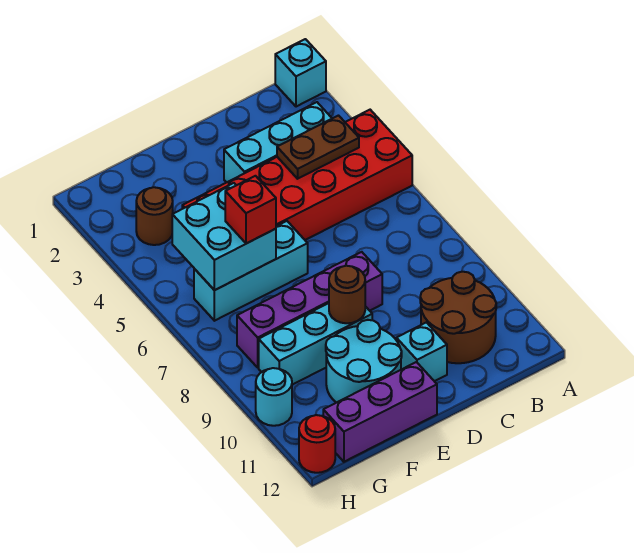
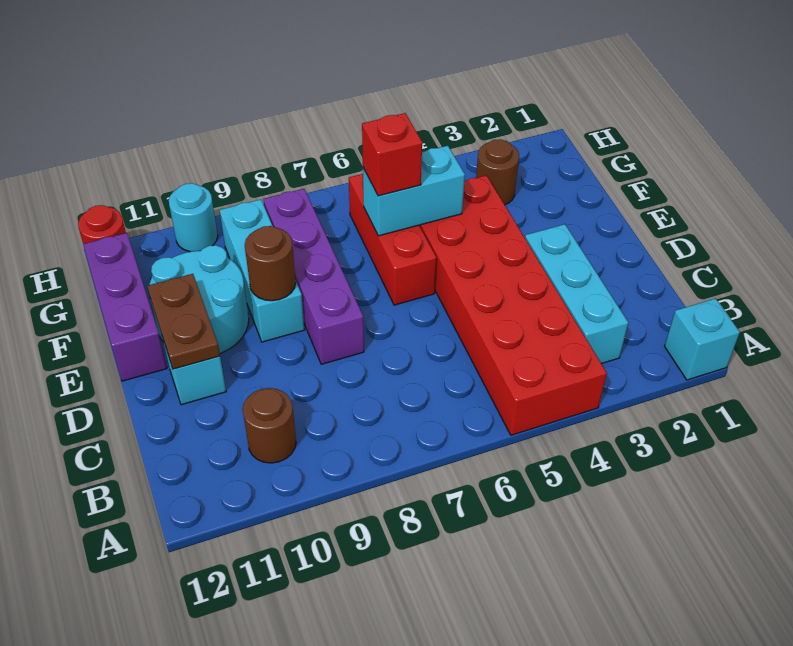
brown plate B4:C4 level 2 -> brown plate D11:E11 level 2
brown round brick B10:C11 level 1 -> brown round brick B10 level 1
cyan brick E6:G6 level 1 -> red brick E6:G6 level 1
cyan brick F5:G6 level 2 -> cyan brick F5:F6 level 2

